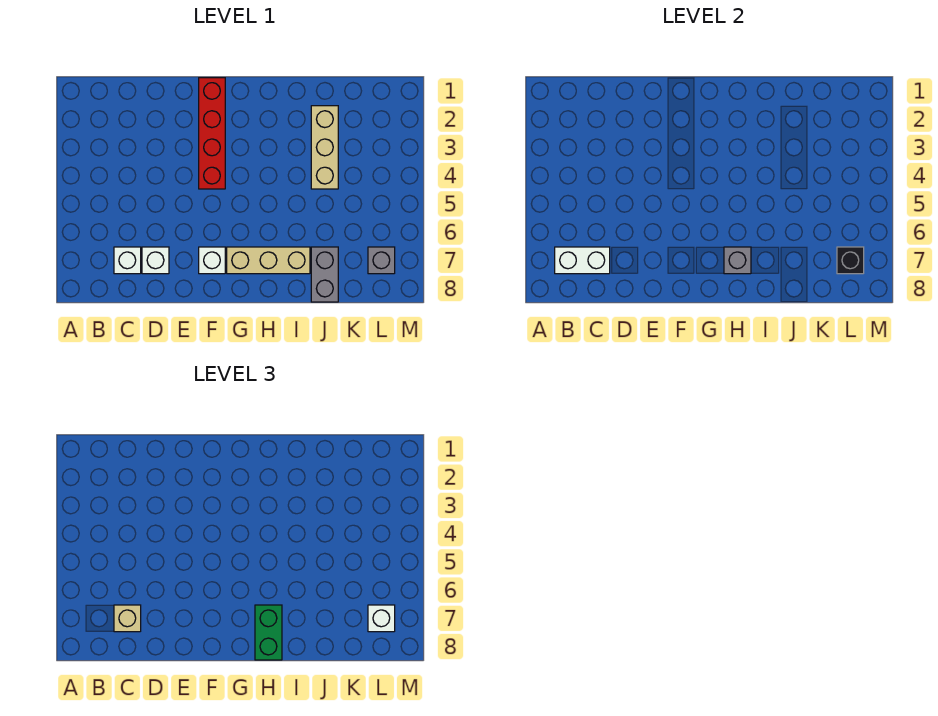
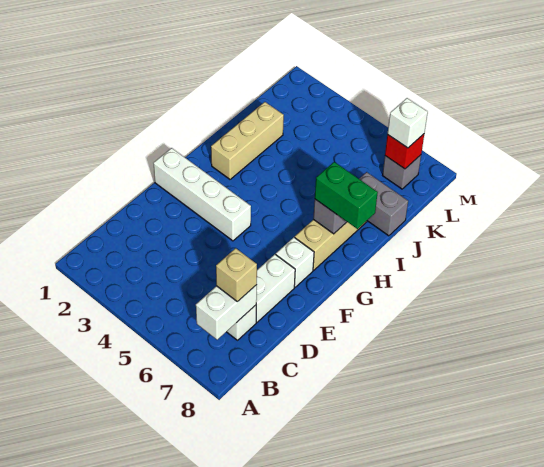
white brick D7 level 1 -> white brick D7:E7 level 1
red brick F1:F4 level 1 -> white brick F1:F4 level 1
tan brick J2:J4 level 1 -> tan brick H2:J2 level 1
black brick L7 level 2 -> red brick L7 level 2

